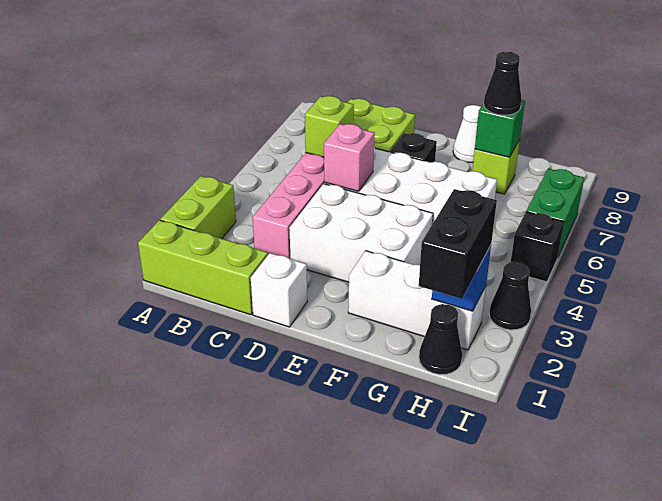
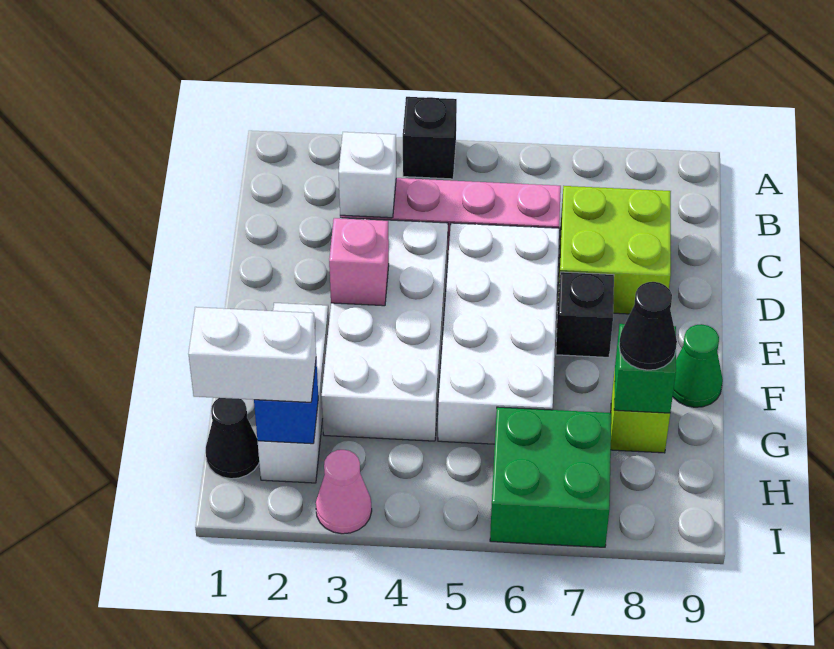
lime brick A1:C1 level 1 -> none
lime brick A2:A3 level 1 -> none
lime brick C6 level 2 -> none
white brick D1 level 1 -> white brick C3 level 2
white brick D3:F4 level 1 -> white brick D3:G4 level 1
pink brick D5 level 2 -> pink brick E3 level 2
white cone F9 level 1 -> green cone F9 level 1
black brick H1:H2 level 3 -> white brick H1:H2 level 3
black cone I3 level 1 -> pink cone I3 level 1
black brick I5 level 1 -> black brick A4 level 1
green brick I6:I7 level 1 -> green brick H6:I7 level 1

